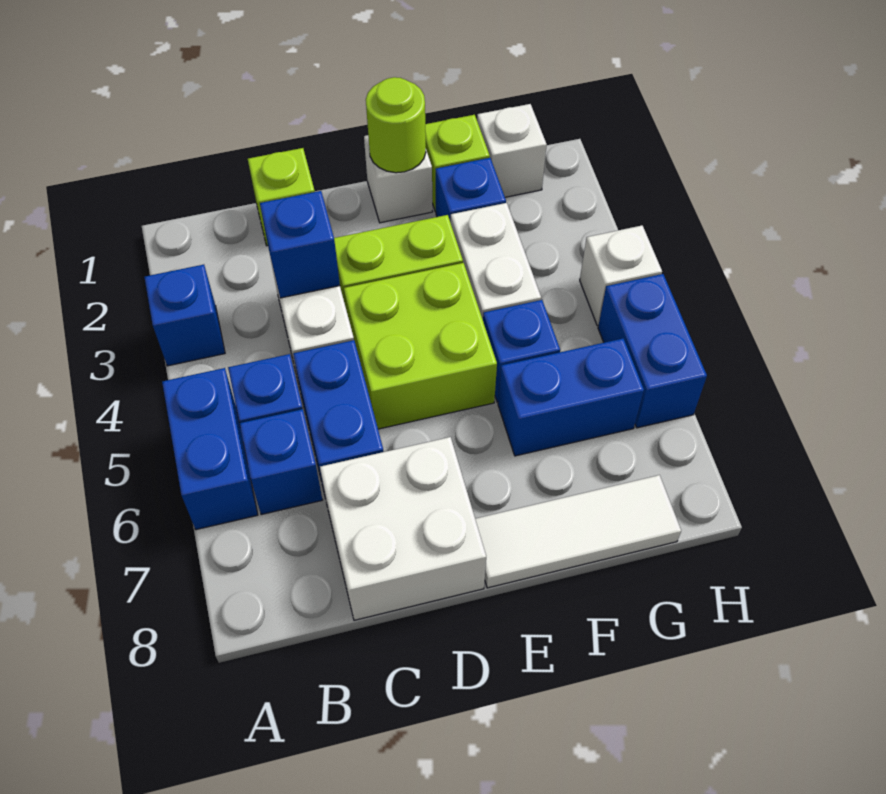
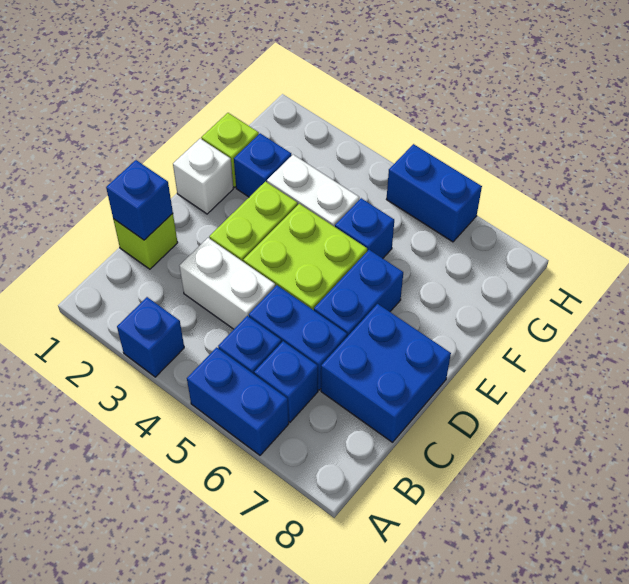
blue brick C3 level 2 -> blue brick C1 level 2
white brick C7:D8 level 1 -> blue brick C7:D8 level 1
lime round brick E1 level 2 -> none
white tile E8:G8 level 1 -> none
blue brick F6:G6 level 1 -> blue brick D6:E6 level 1
white brick G1 level 1 -> none
white brick H4 level 1 -> none

